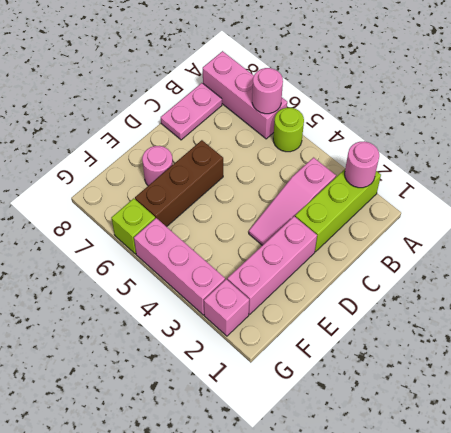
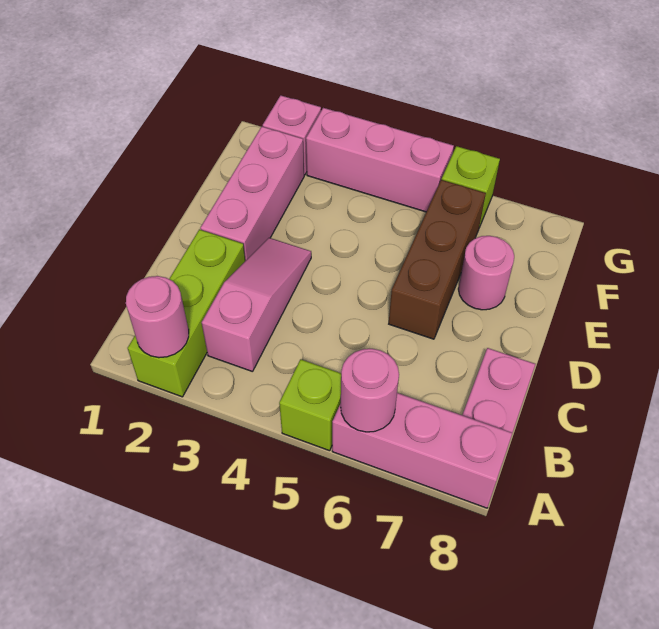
lime round brick A5 level 1 -> lime brick A5 level 1

